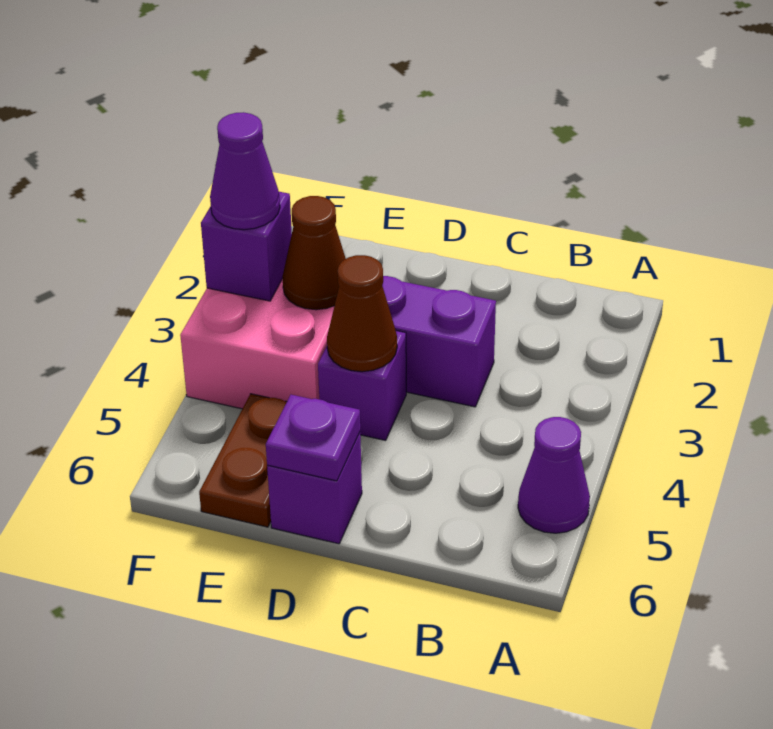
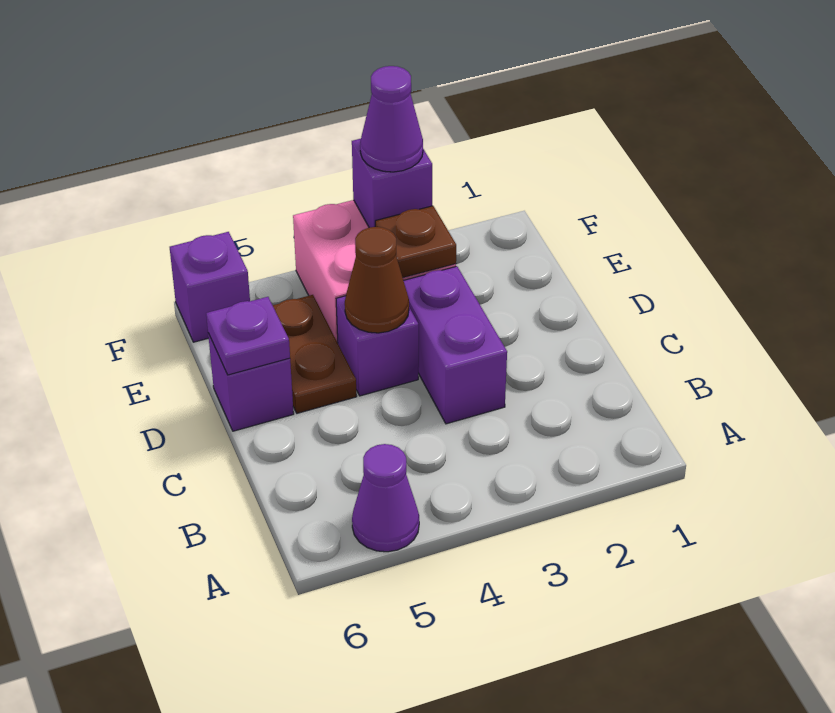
brown cone E3 level 2 -> brown plate E3 level 2
brown plate E5:E6 level 1 -> brown plate D5:E5 level 1
none -> purple brick F6 level 1

